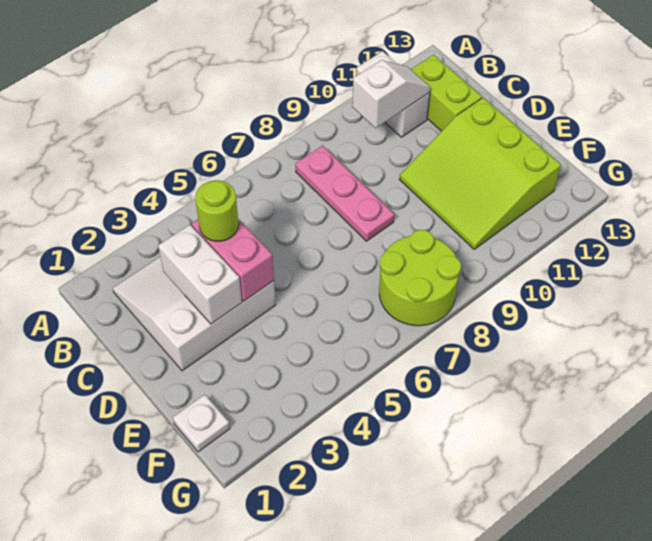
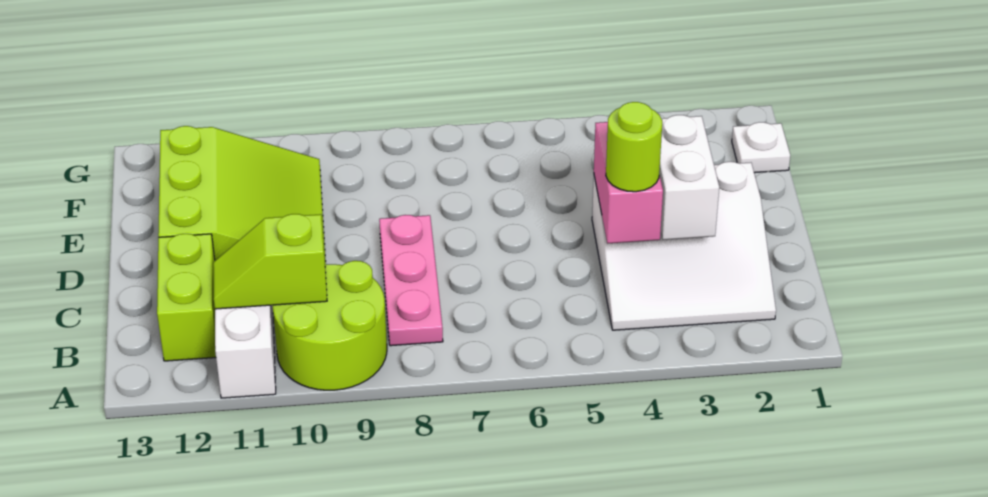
white slope B10:B11 level 2 top 10 -> lime slope B10:B11 level 2 top 10
lime round brick F7:G8 level 1 -> lime round brick A9:B10 level 1

